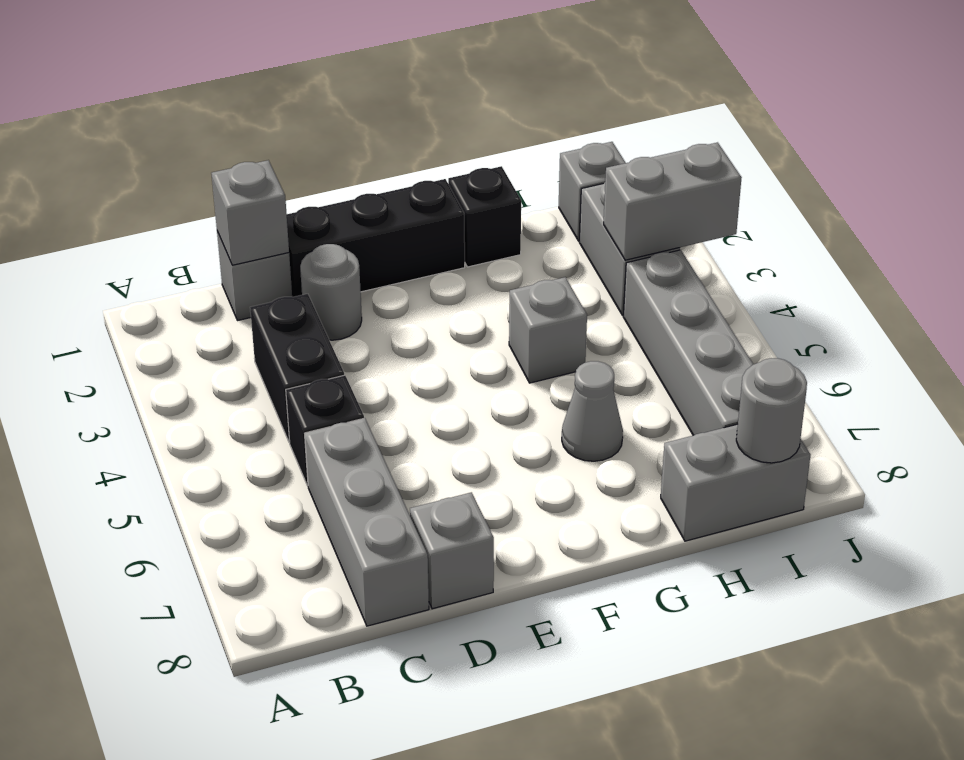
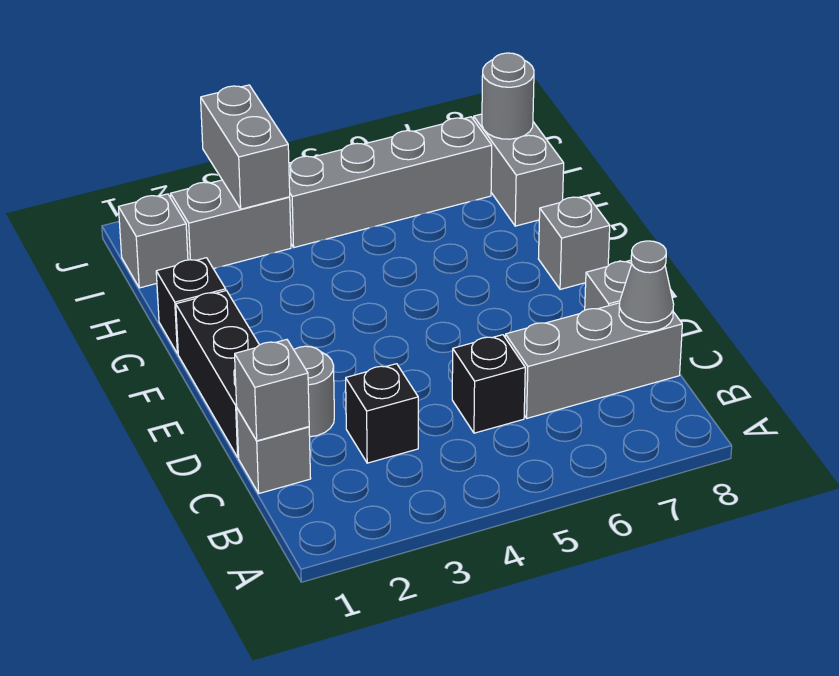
black brick C3:C4 level 1 -> black brick C3 level 1
grey brick G4 level 1 -> grey brick F8 level 1
grey cone G6 level 1 -> grey cone C8 level 2

